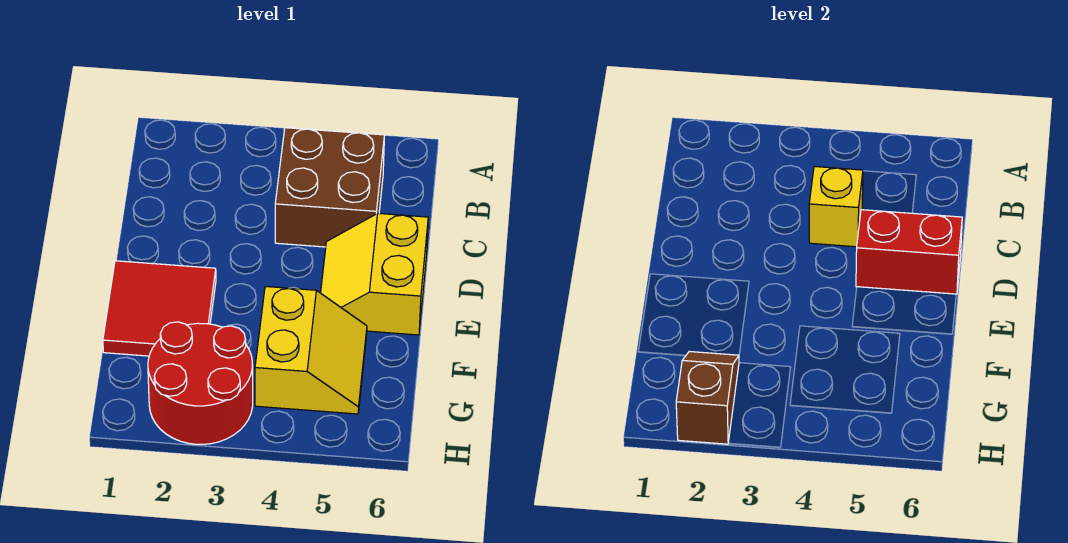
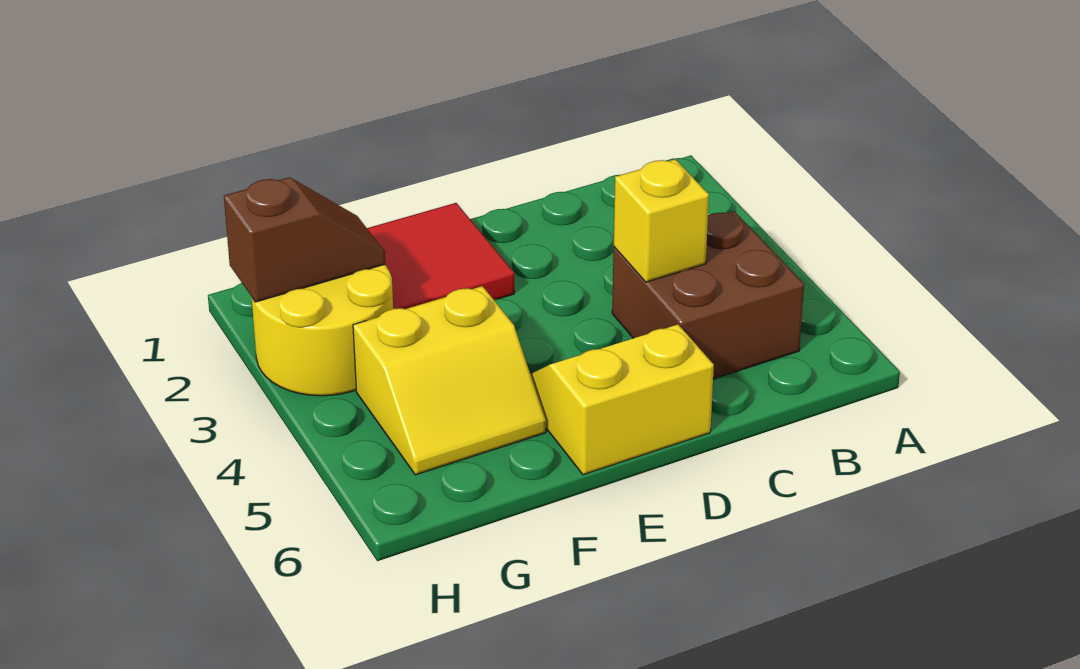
red brick D5:D6 level 2 -> none
red round brick G2:H3 level 1 -> yellow round brick G2:H3 level 1

